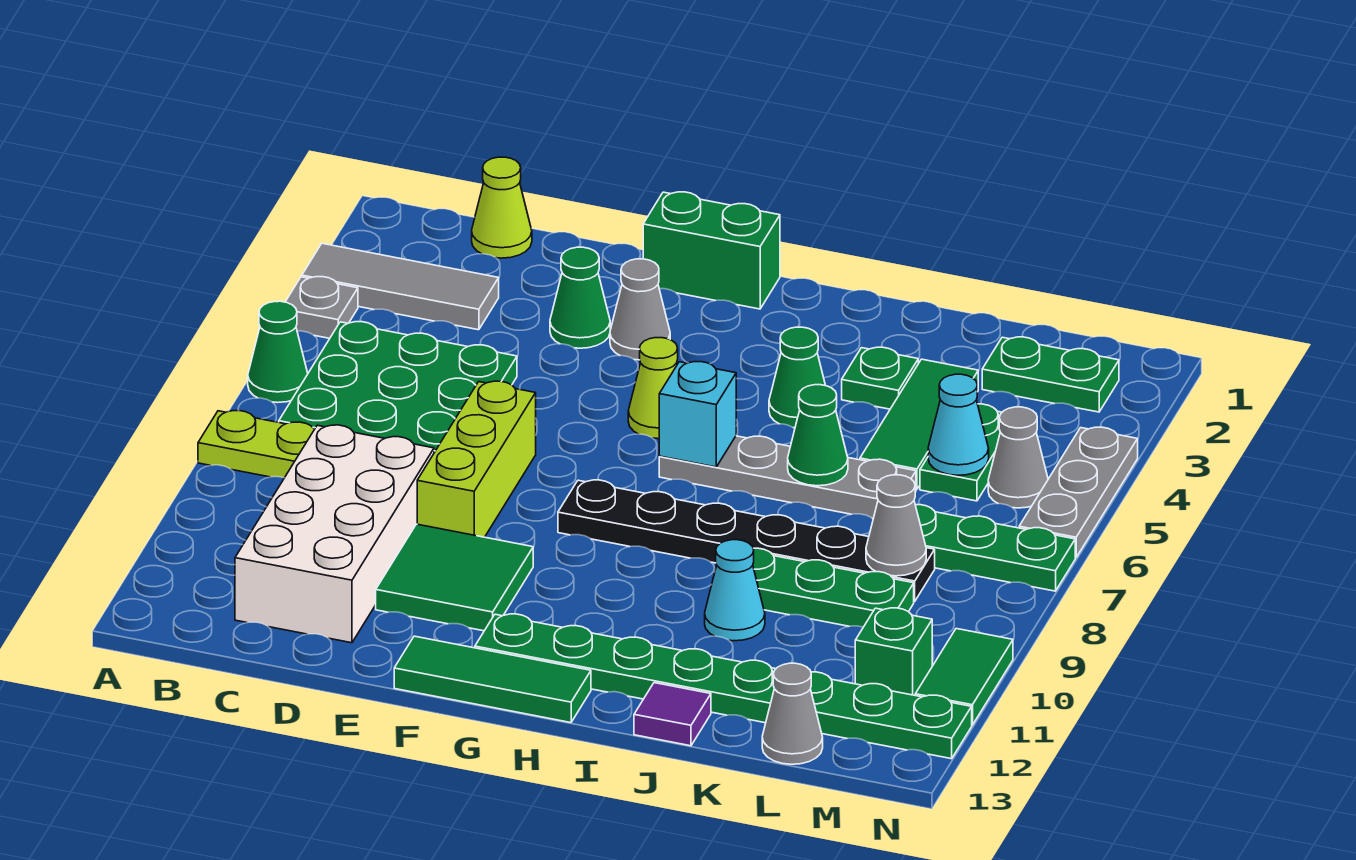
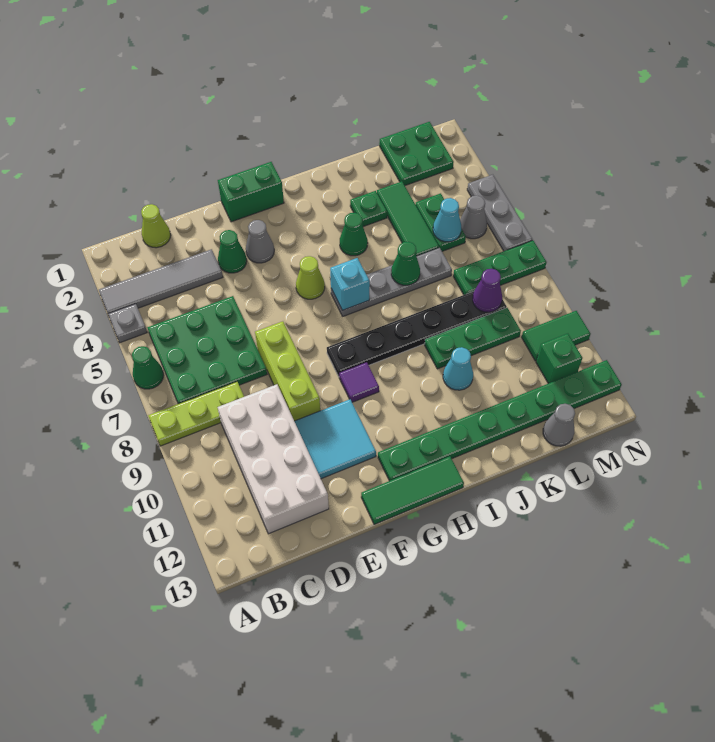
grey tile A3:C3 level 1 -> grey tile A3:D3 level 1
green tile E10:F11 level 1 -> cyan tile E10:F11 level 1
purple tile J13 level 1 -> purple tile G9 level 1
green plate L2:M2 level 1 -> green plate L1:M2 level 1
grey cone L8 level 2 -> purple cone L8 level 2
green tile N10:N11 level 1 -> green tile M10:N10 level 1

